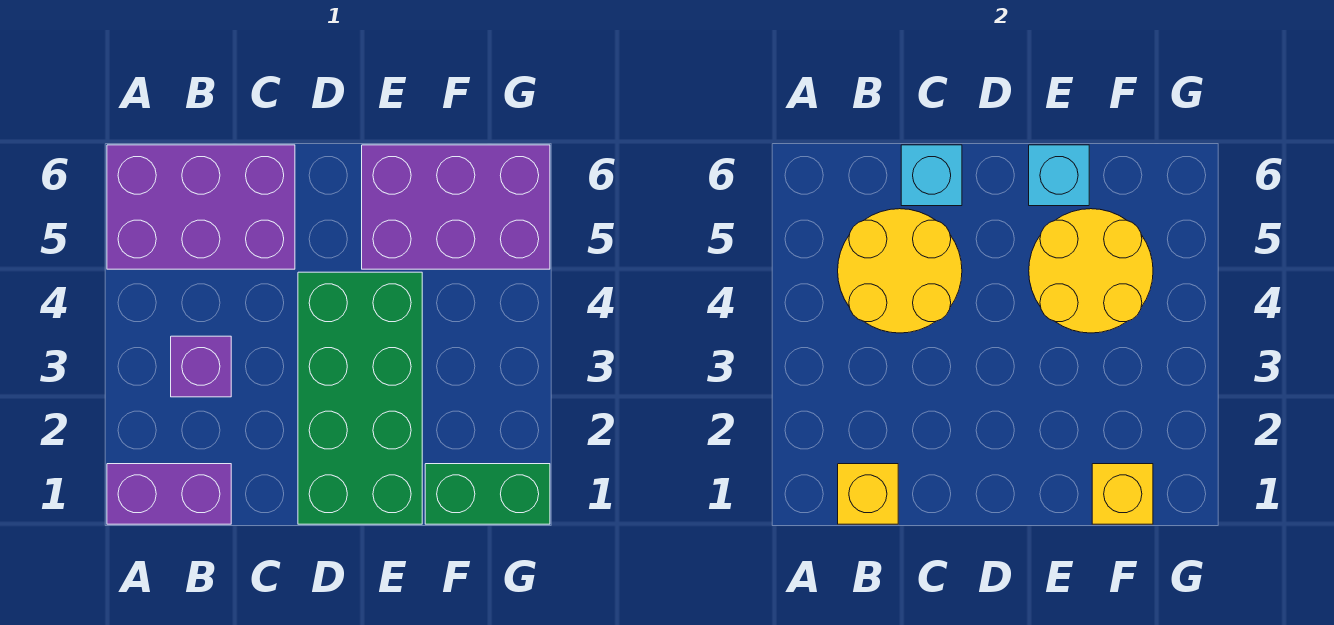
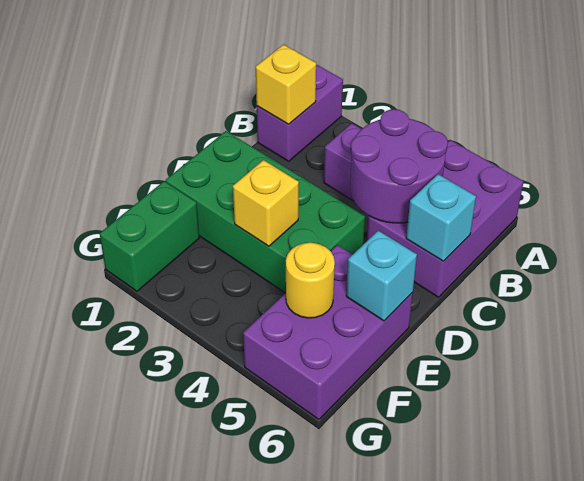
yellow round brick B4:C5 level 2 -> purple round brick B4:C5 level 2
yellow round brick E4:F5 level 2 -> yellow round brick F5 level 2
yellow brick F1 level 2 -> yellow brick E3 level 2

